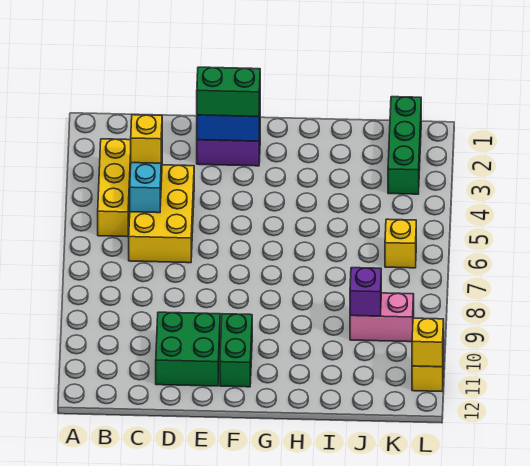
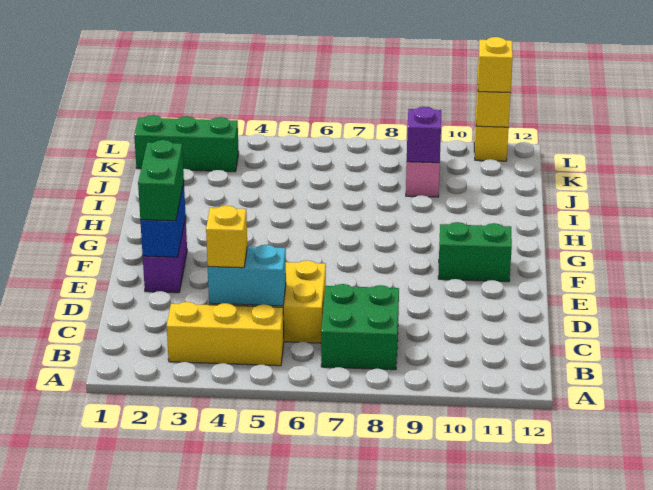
green brick D10:E11 level 1 -> green brick B7:C8 level 1
yellow brick K6 level 1 -> yellow brick L11 level 3

